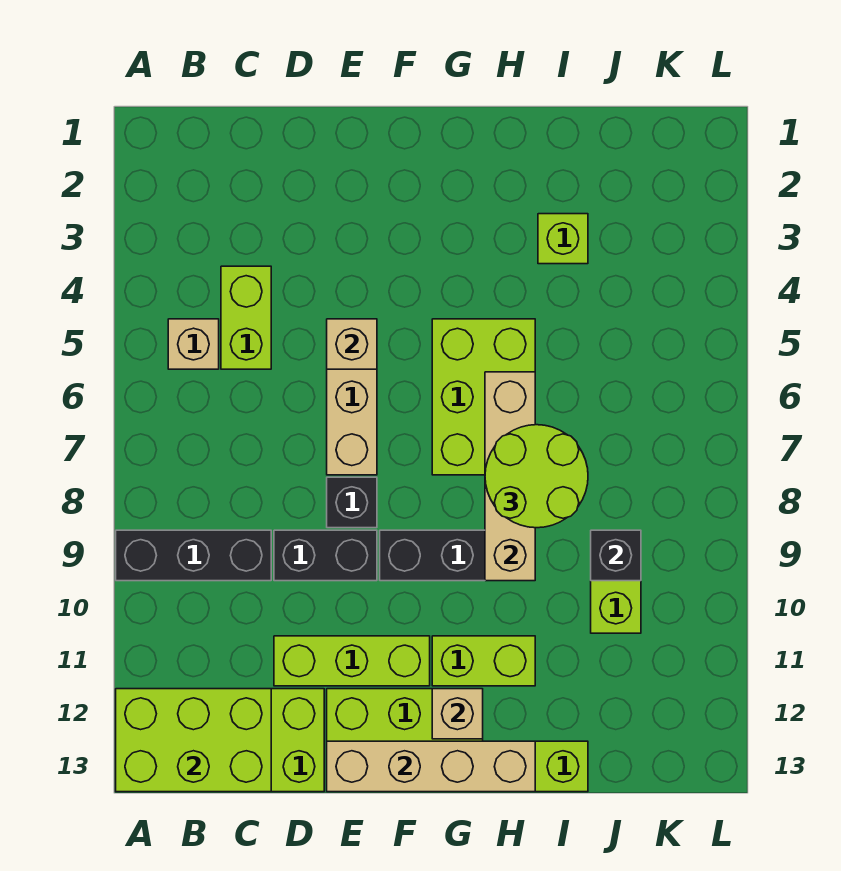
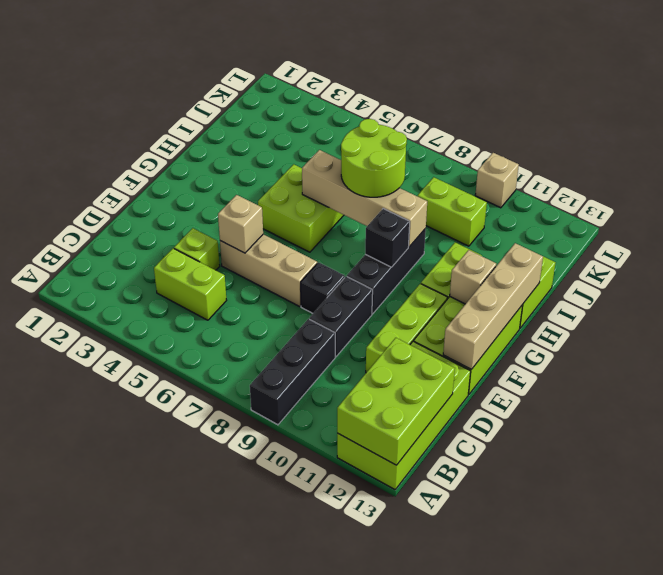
tan brick B5 level 1 -> tan brick L10 level 1
lime brick G5:H7 level 1 -> lime brick G5:H6 level 1
lime brick I3 level 1 -> lime brick D4 level 1
black brick J9 level 2 -> black brick G9 level 2

